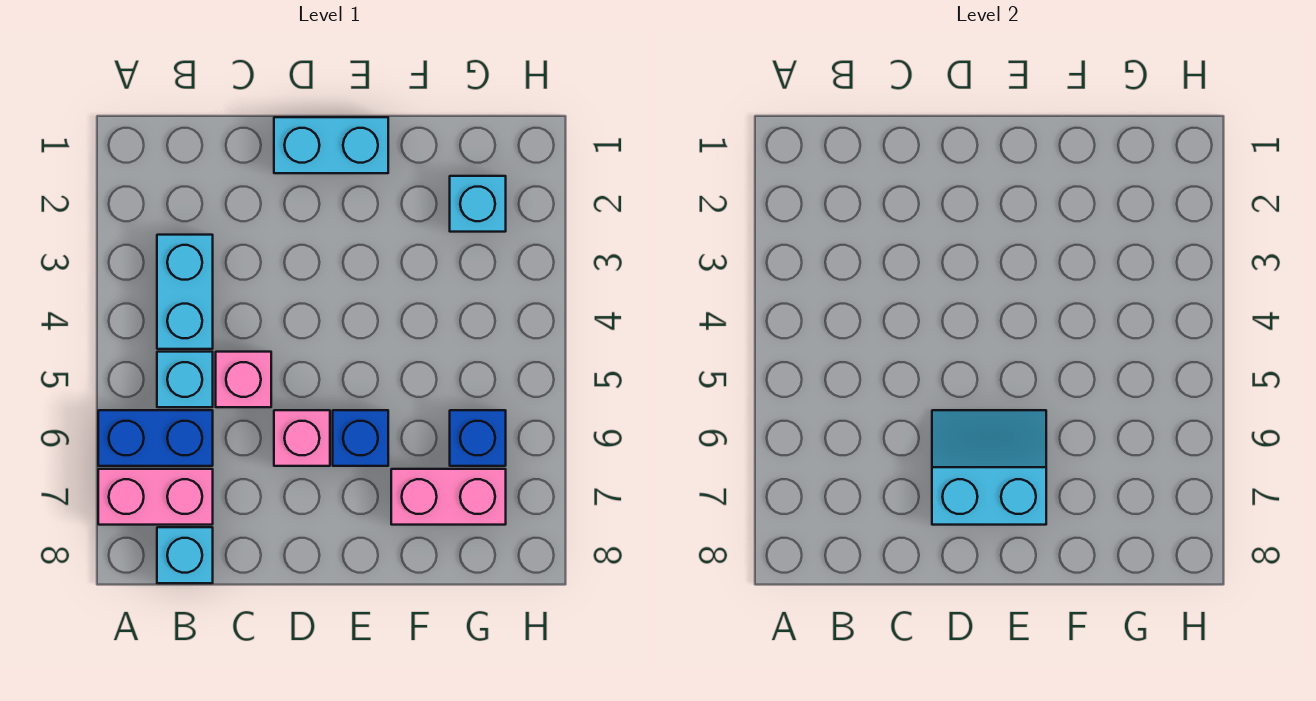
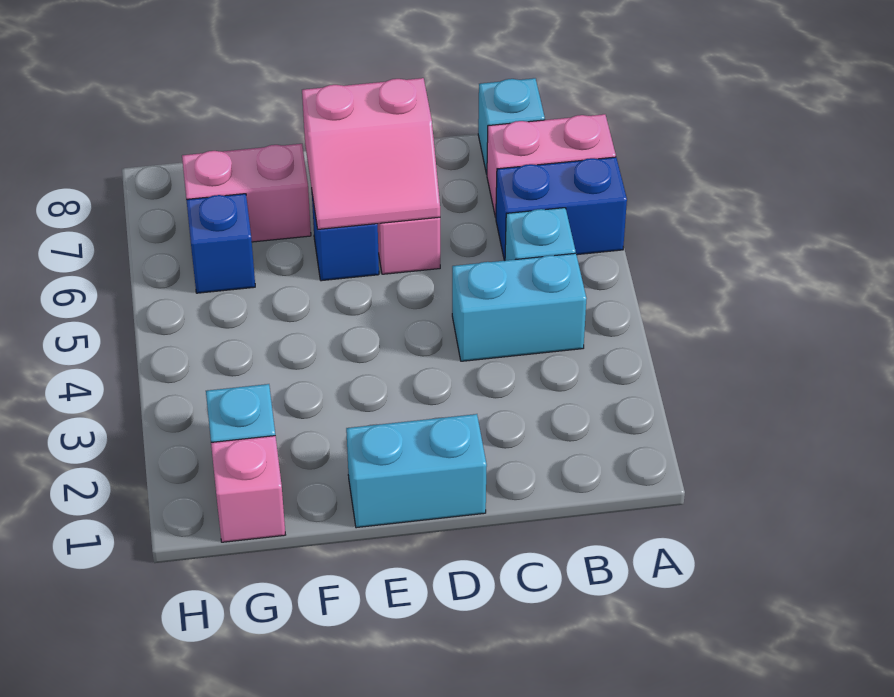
cyan brick B3:B4 level 1 -> cyan brick B4:C4 level 1
pink brick C5 level 1 -> pink brick G1 level 1
cyan slope D6:E7 level 2 top 7 -> pink slope D6:E7 level 2 top 7

